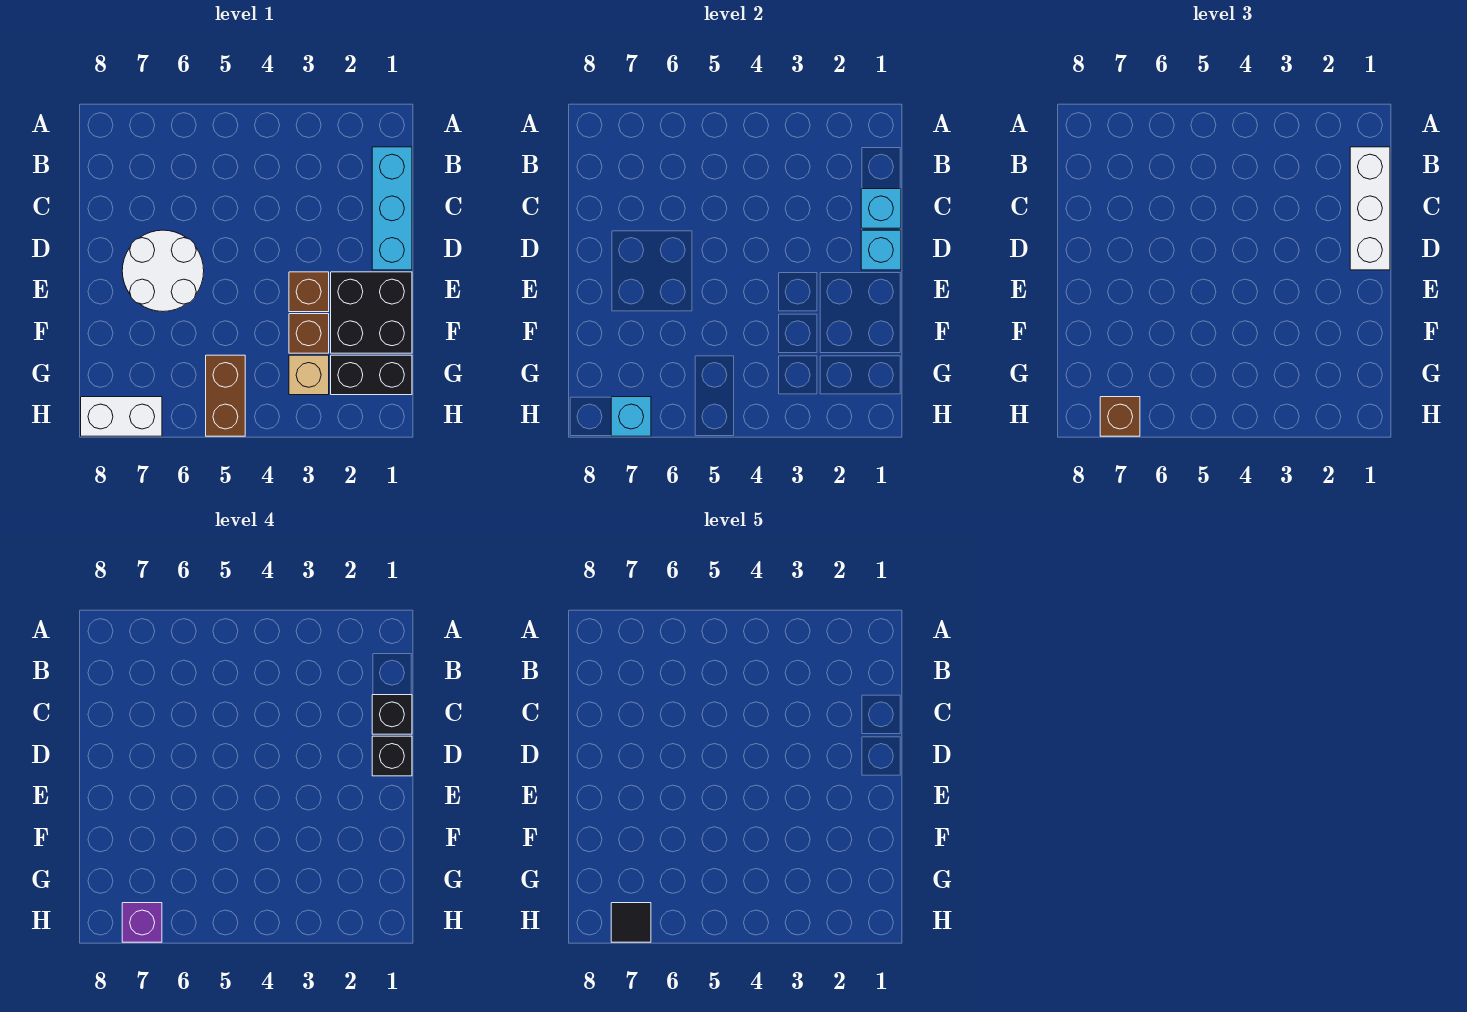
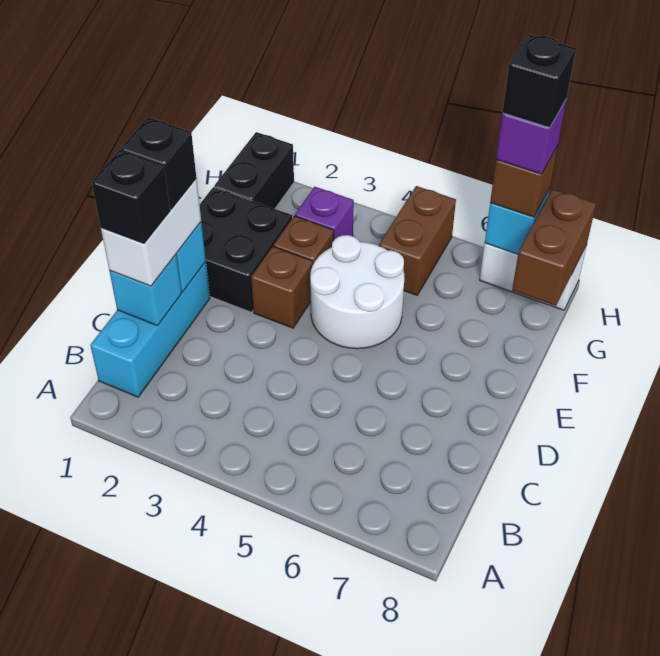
white brick B1:D1 level 3 -> white brick C1:D1 level 3
white round brick D6:E7 level 1 -> white round brick E4:F5 level 1
black brick G1:G2 level 1 -> black brick G1:H1 level 1
tan brick G3 level 1 -> purple brick G3 level 1
none -> brown brick G8:H8 level 2
black tile H7 level 5 -> black brick H7 level 5

